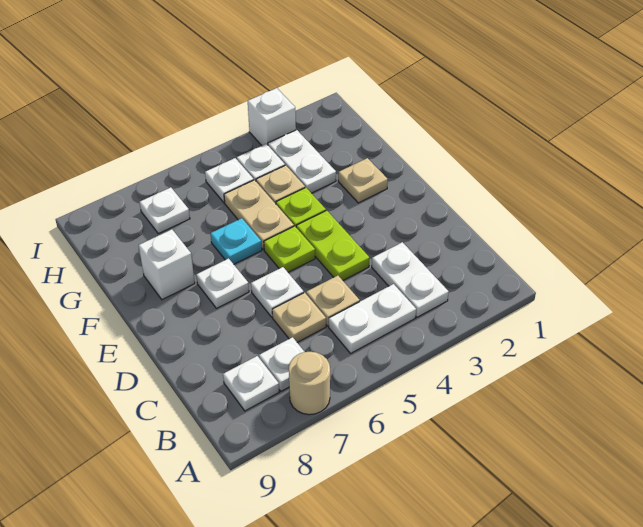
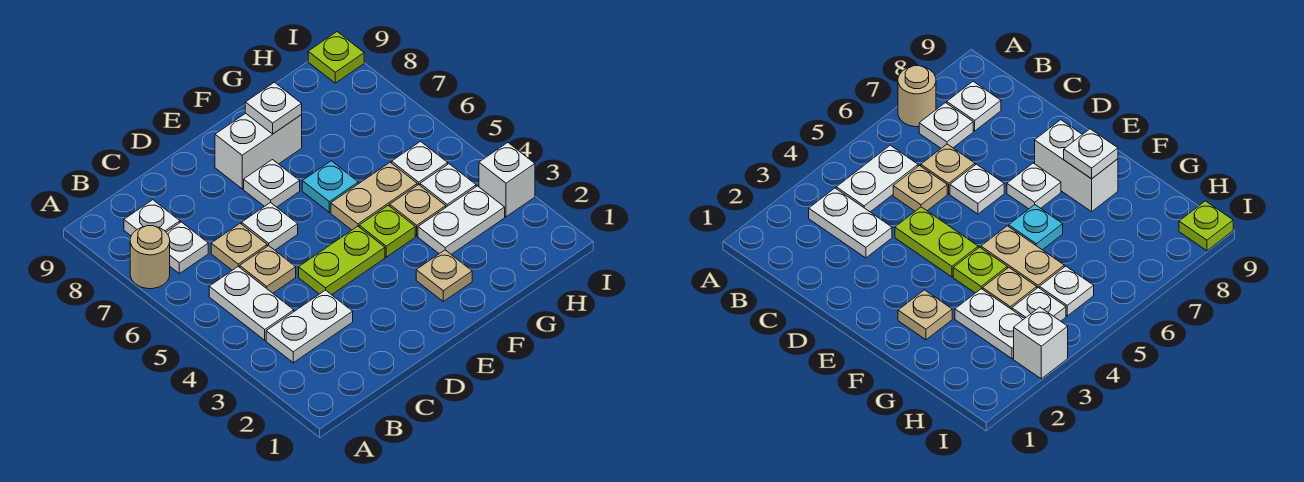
lime plate E5 level 1 -> lime plate I9 level 1
white brick F8 level 1 -> white brick E8:F8 level 1
white plate H7 level 1 -> white plate F8 level 2

